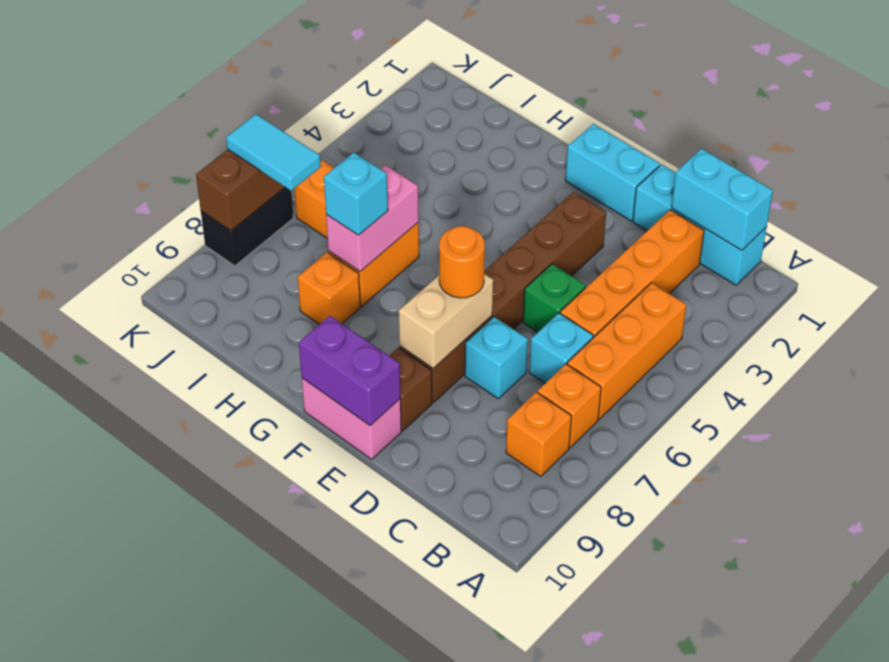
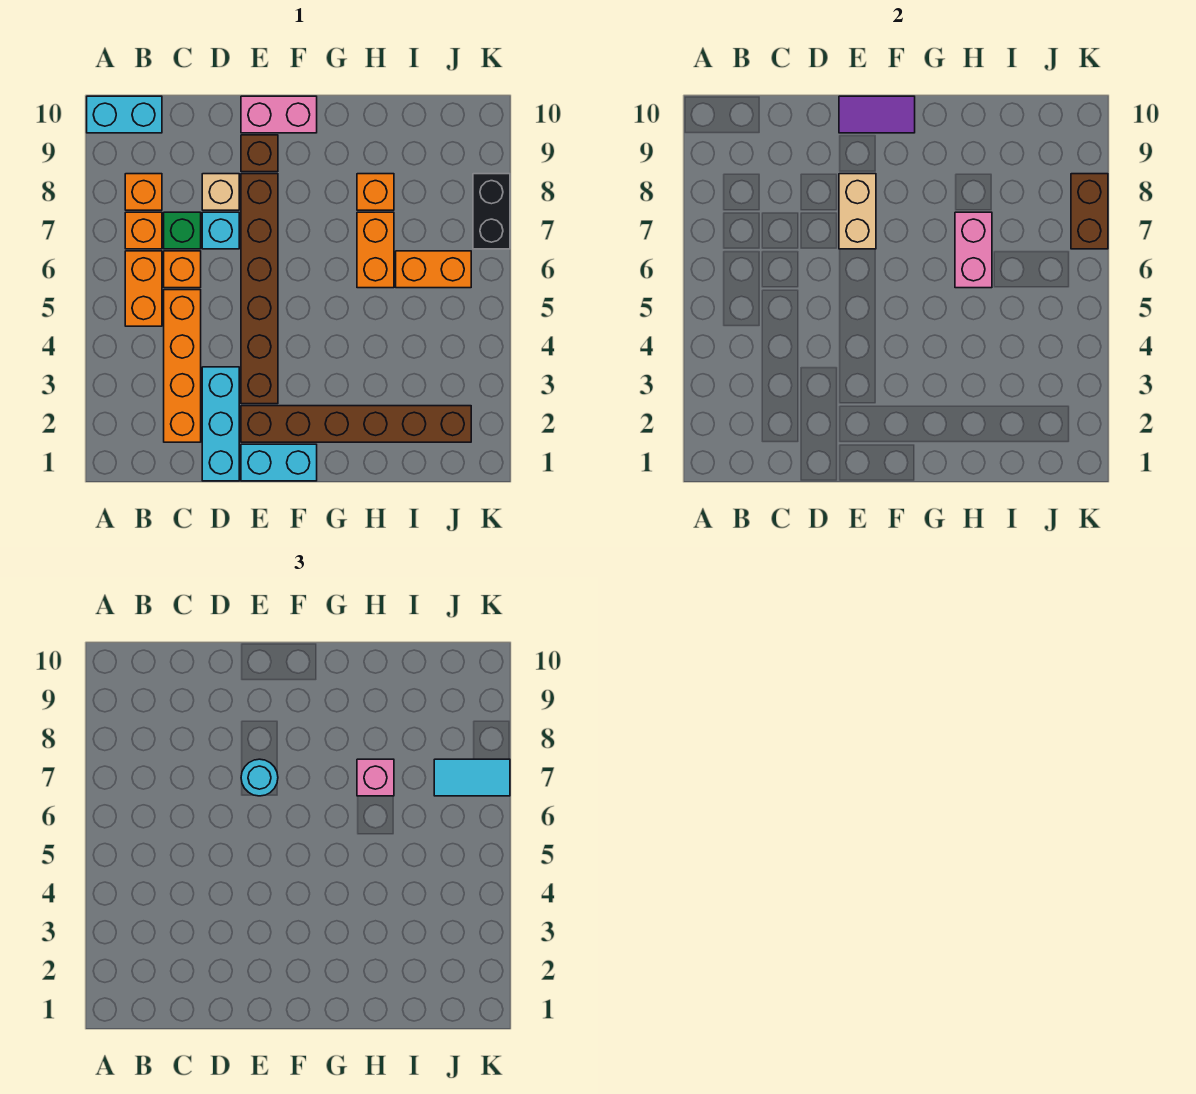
cyan brick B1:D1 level 1 -> cyan brick D1:D3 level 1
cyan brick B1:C1 level 2 -> cyan brick A10:B10 level 1
orange brick B4:B6 level 1 -> orange brick B5:B6 level 1
cyan brick C6 level 1 -> orange brick C6 level 1
green brick D5 level 1 -> green brick C7 level 1
none -> tan brick D8 level 1
none -> brown brick E2:J2 level 1
orange round brick E7 level 3 -> cyan round brick E7 level 3
purple brick E10:F10 level 2 -> purple tile E10:F10 level 2
cyan brick H7 level 3 -> pink brick H7 level 3

